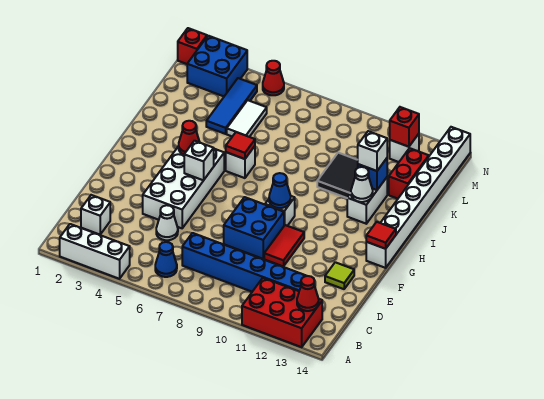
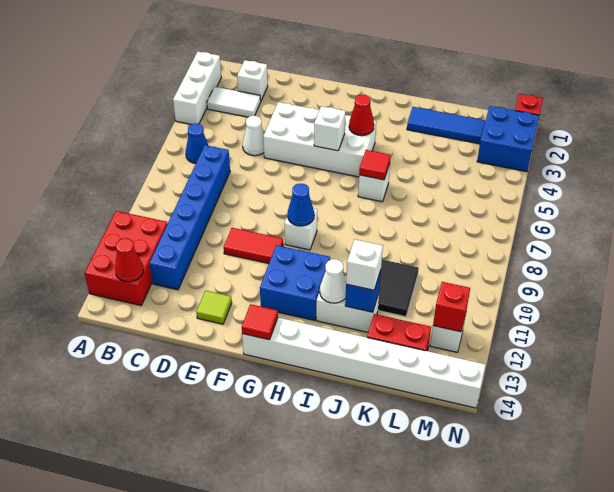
blue brick E8:F9 level 1 -> blue brick G11:H12 level 1
blue tile K4:M4 level 1 -> blue tile J2:L2 level 1
white tile K5:L5 level 1 -> white tile B3:C3 level 1
red cone N5 level 1 -> none

